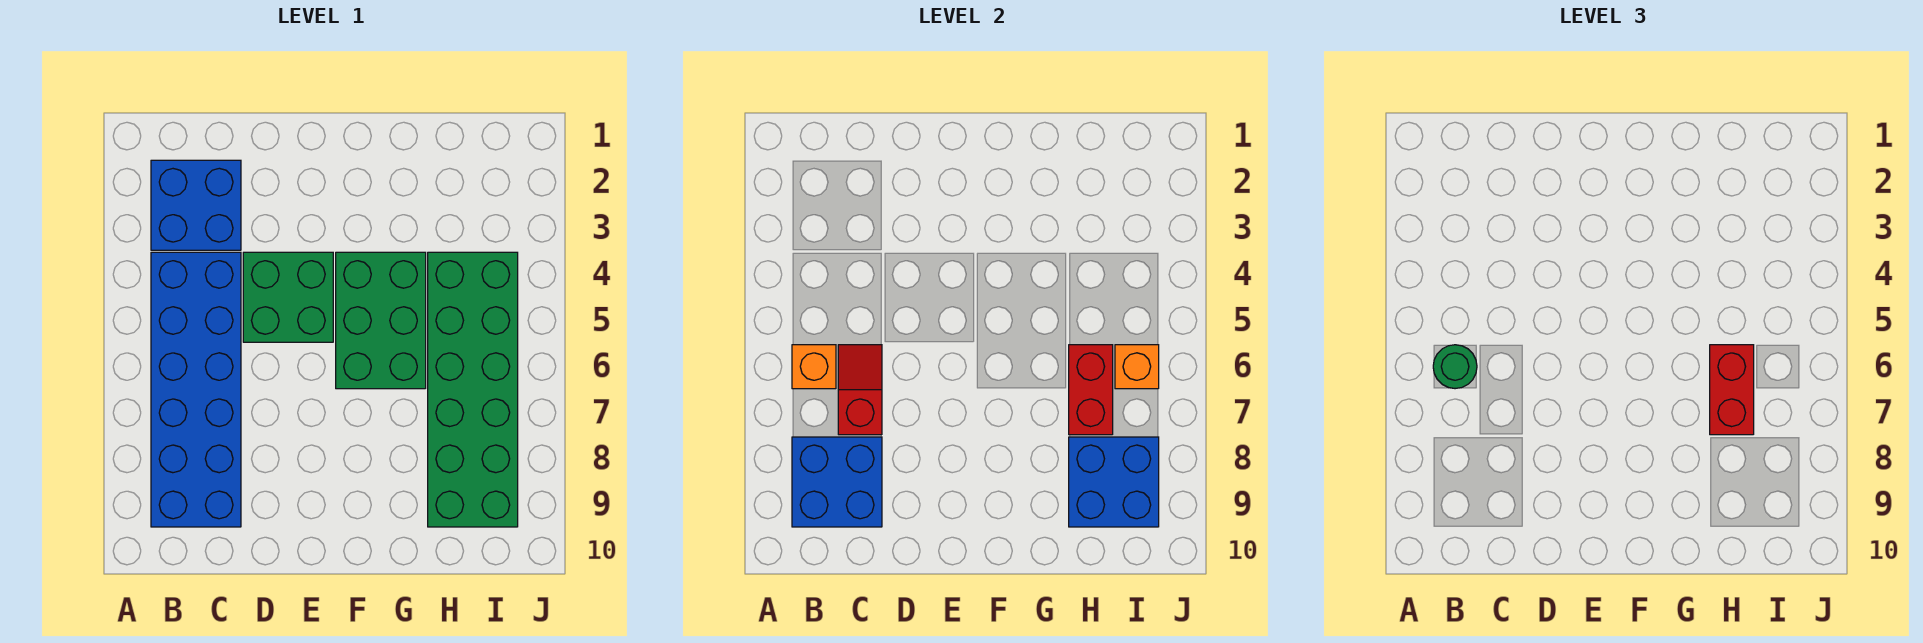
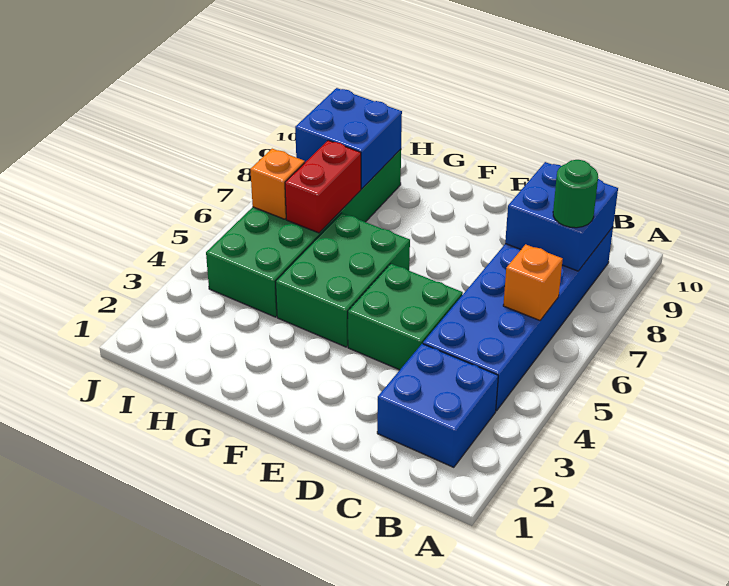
green round brick B6 level 3 -> green round brick B8 level 3
red slope C6:C7 level 2 top 7 -> none
red brick H6:H7 level 3 -> none

